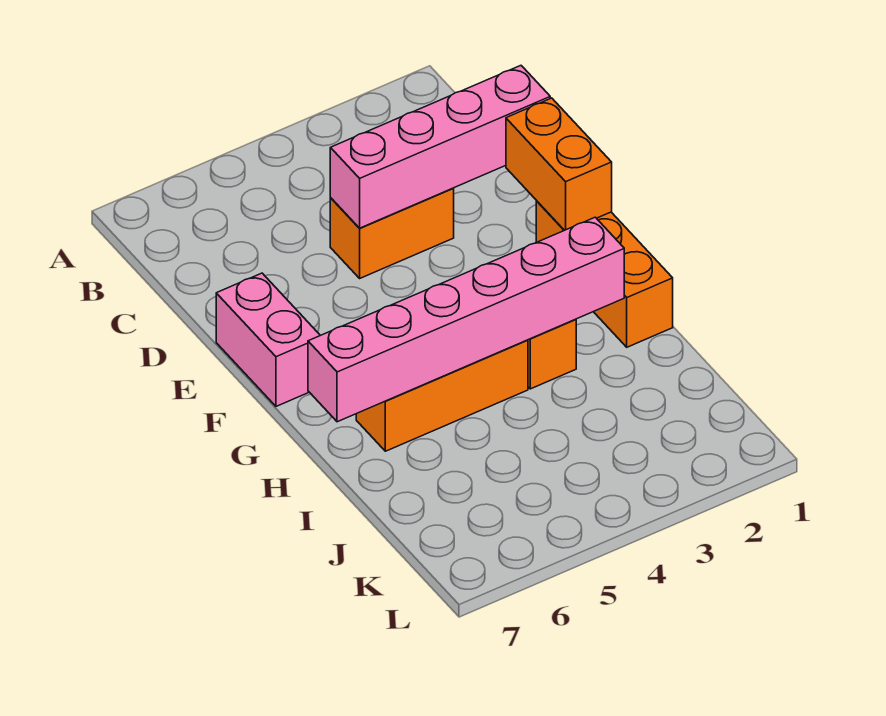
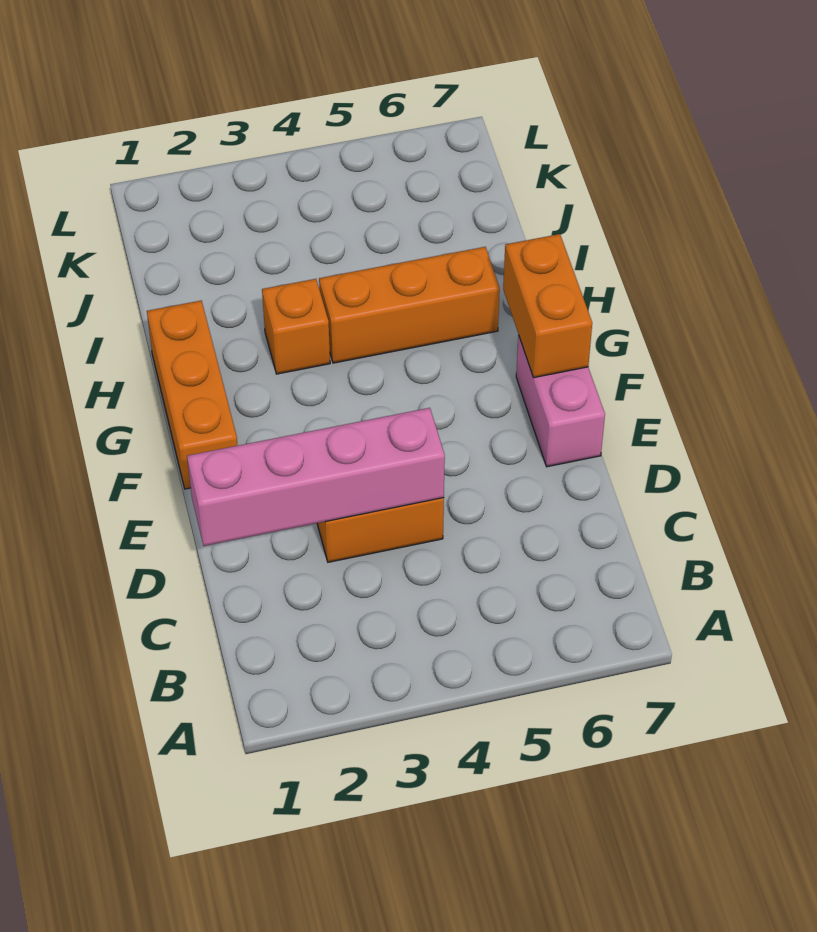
orange brick E1:F1 level 2 -> orange brick F7:G7 level 2
pink brick H2:H7 level 2 -> none

